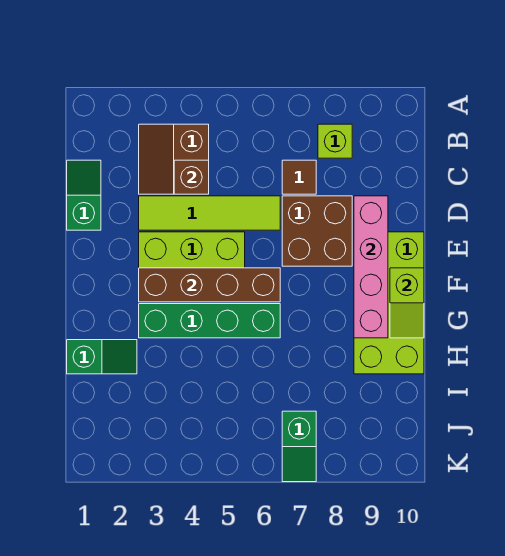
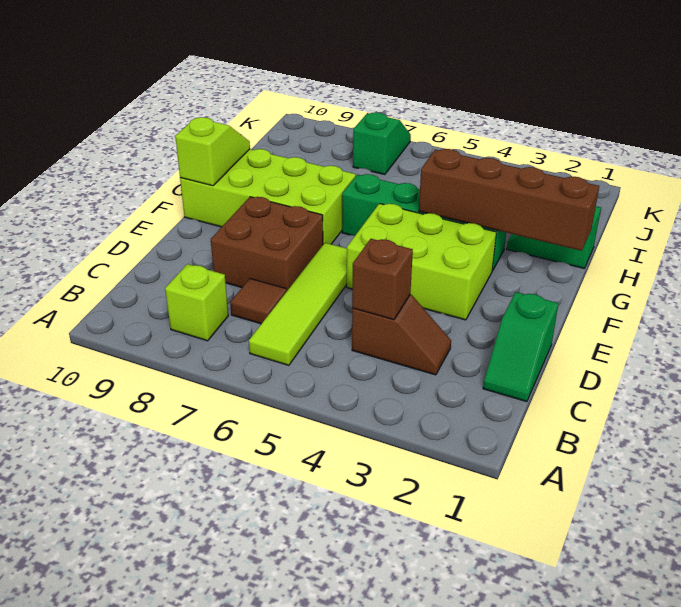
brown slope B3:C4 level 1 top 4 -> brown slope C3:C4 level 1 top 4
lime tile D3:D6 level 1 -> lime tile B6:E6 level 1
pink brick D9:G9 level 2 -> none
lime brick E9:H10 level 1 -> lime brick F7:G10 level 1
brown brick F3:F6 level 2 -> brown brick G1:G4 level 2

